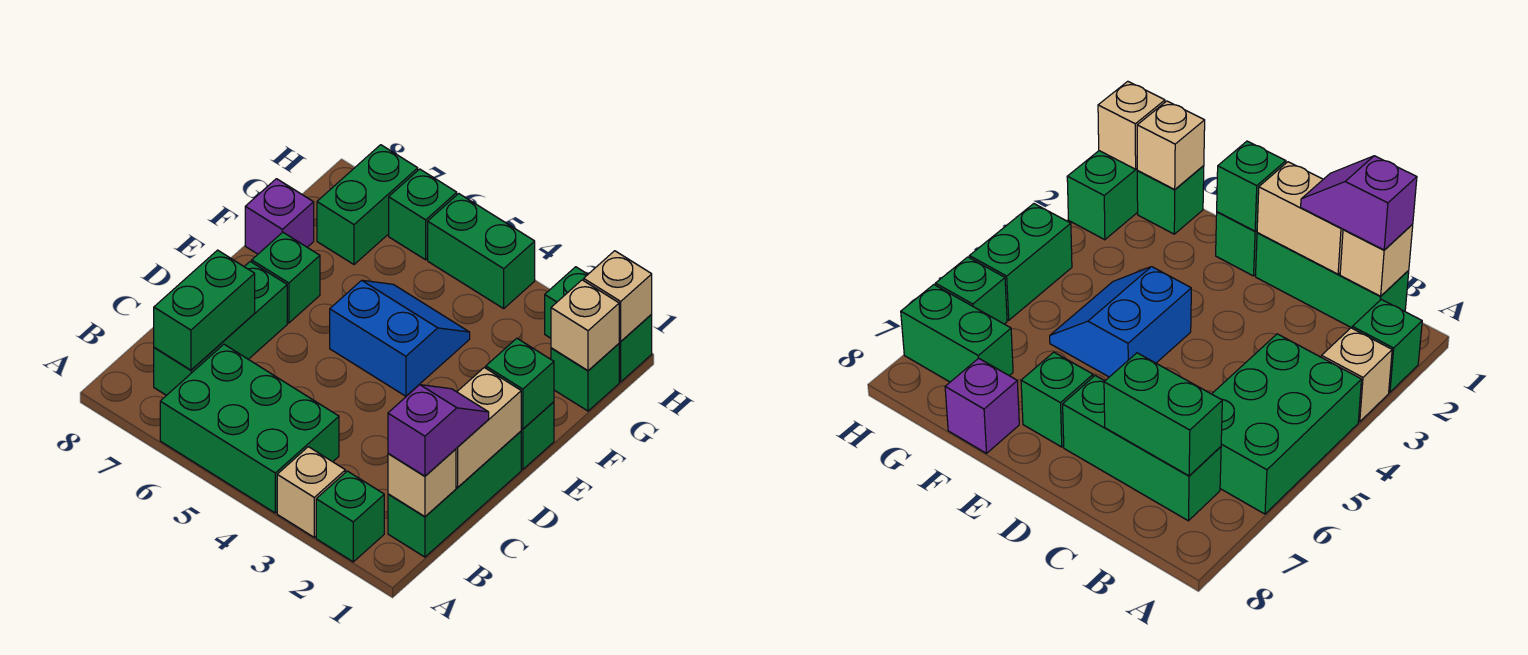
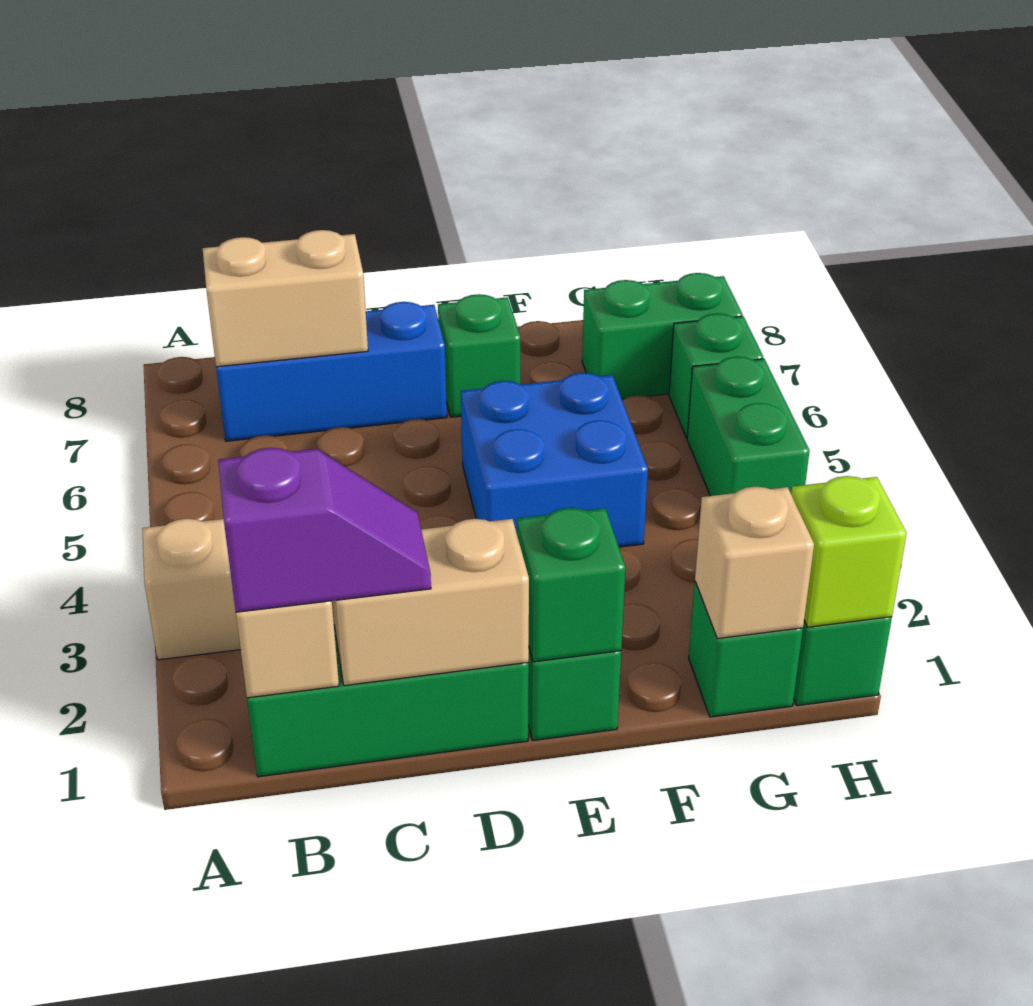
green brick A2 level 1 -> none
green brick A4:B6 level 1 -> none
green brick B7:D7 level 1 -> blue brick B7:D7 level 1
green brick B7:C7 level 2 -> tan brick B7:C7 level 2
blue slope E4:F5 level 1 top E -> blue brick E4:F5 level 1
purple brick F8 level 1 -> none
tan brick H1 level 2 -> lime brick H1 level 2

